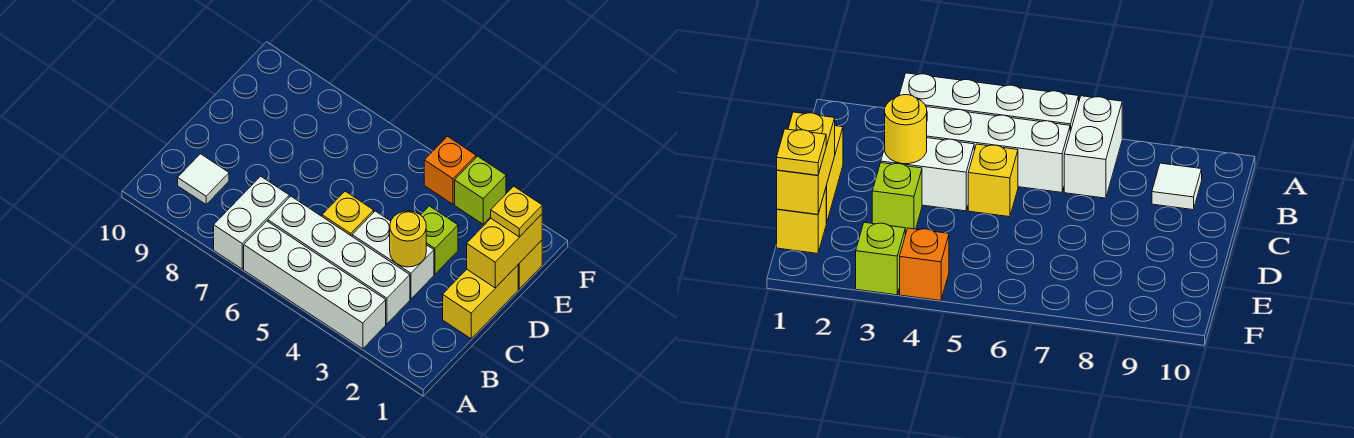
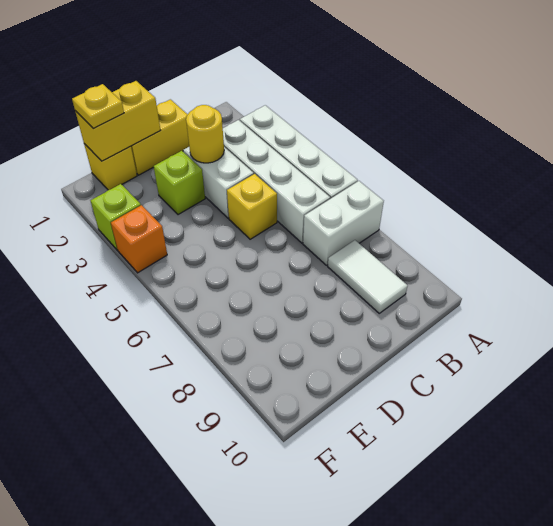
white tile B9 level 1 -> white tile B8:B9 level 1

